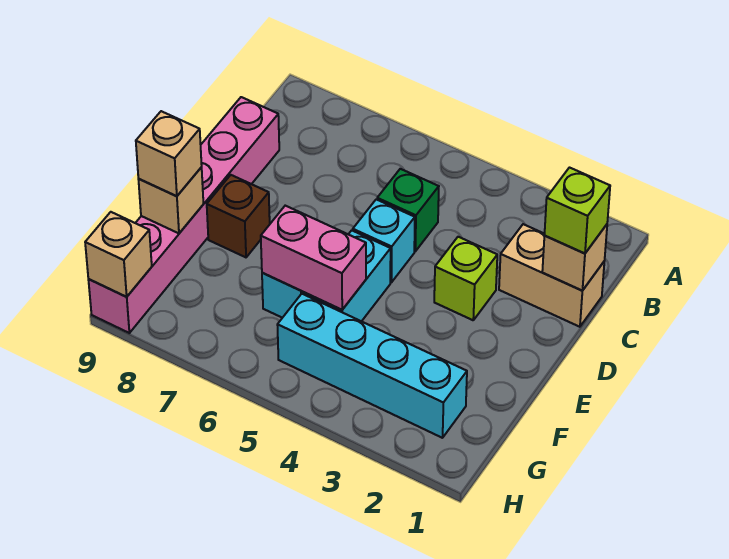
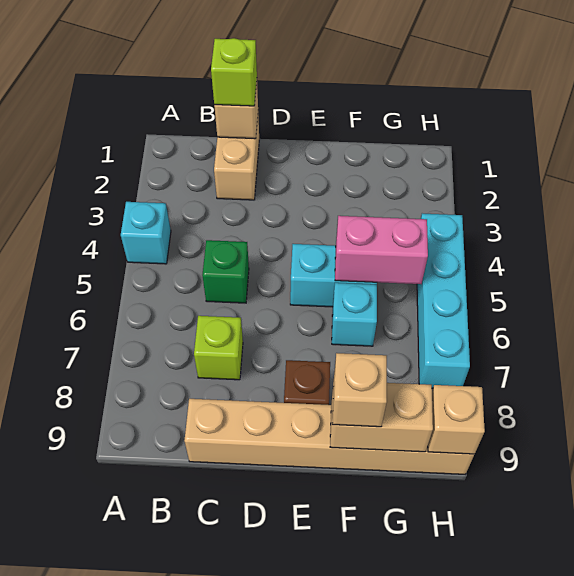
pink brick C9:H9 level 1 -> tan brick C9:H9 level 1
lime brick D3 level 1 -> lime brick C7 level 1
cyan brick D5 level 1 -> cyan brick A4 level 1
pink brick F5:F6 level 2 -> pink brick F5:G5 level 2
tan brick F9 level 2 -> tan brick F9:G9 level 2
cyan brick G2:G5 level 1 -> cyan brick H4:H7 level 1

